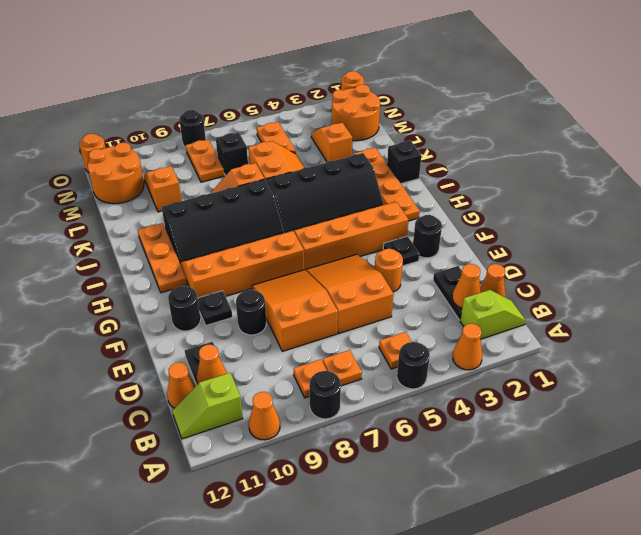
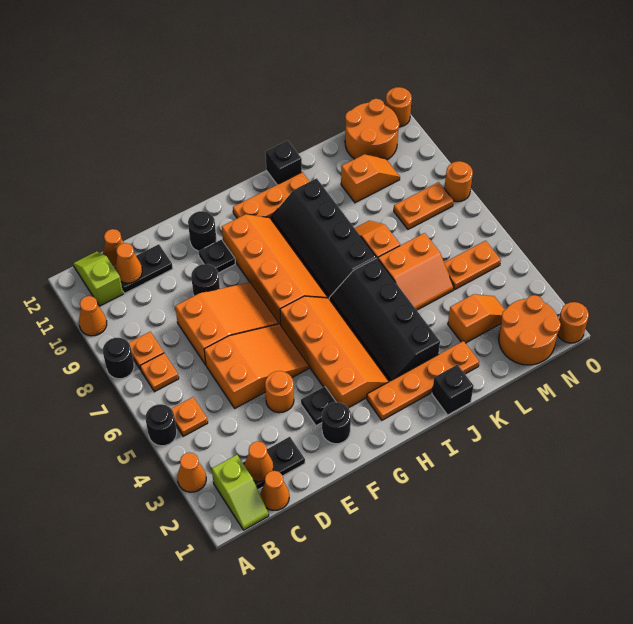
black brick M7 level 1 -> black brick J12 level 1
black round brick O8 level 1 -> orange round brick O8 level 1

